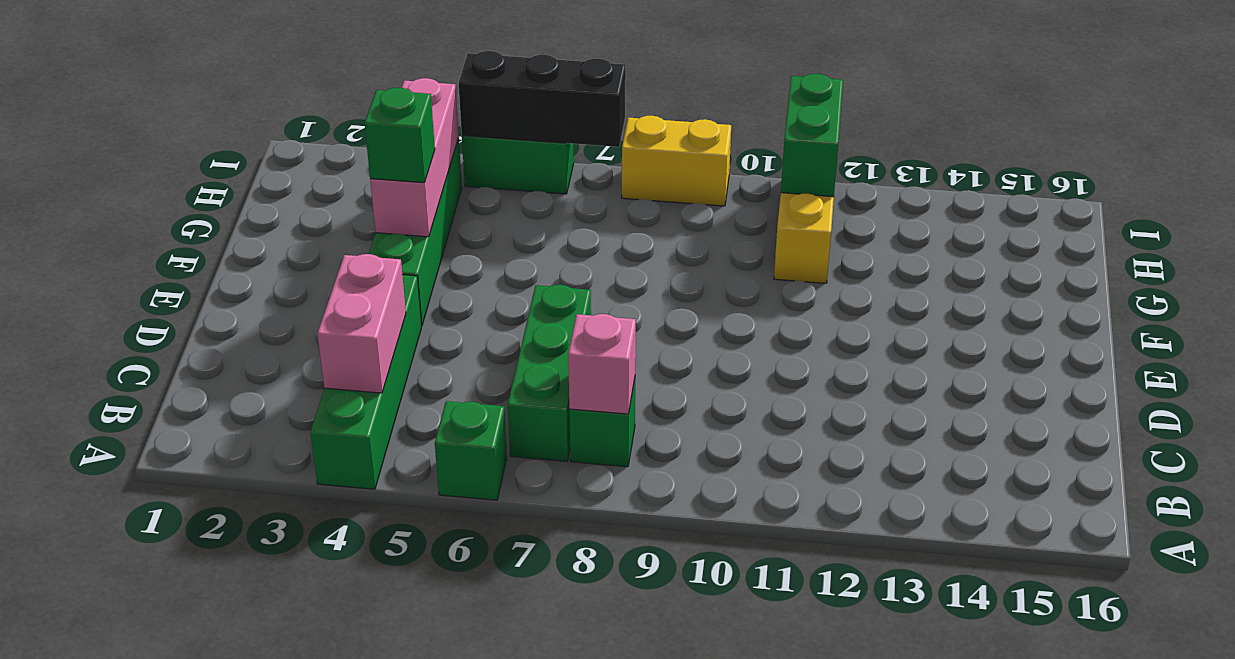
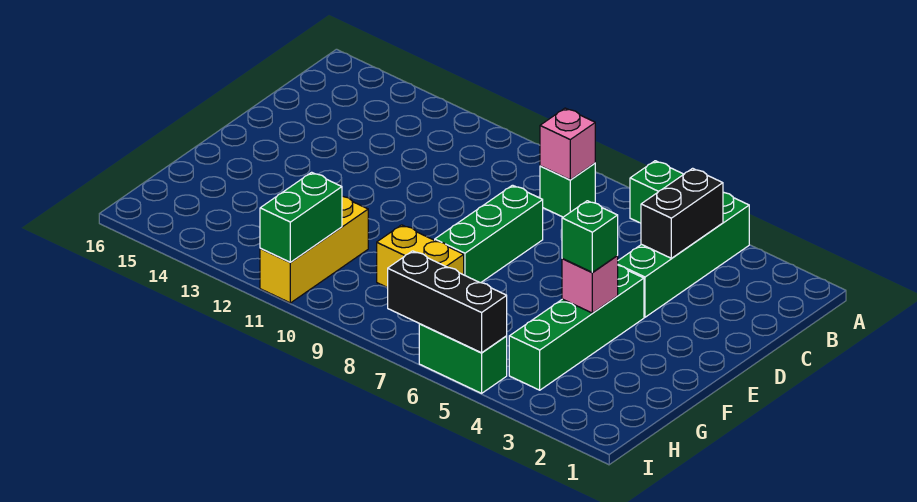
pink brick B4:C4 level 2 -> black brick B4:C4 level 2
green brick B7:D7 level 1 -> green brick D8:F8 level 1
pink brick F4:H4 level 2 -> pink brick F4 level 2
yellow brick I8:I9 level 1 -> yellow brick G8:G9 level 1

